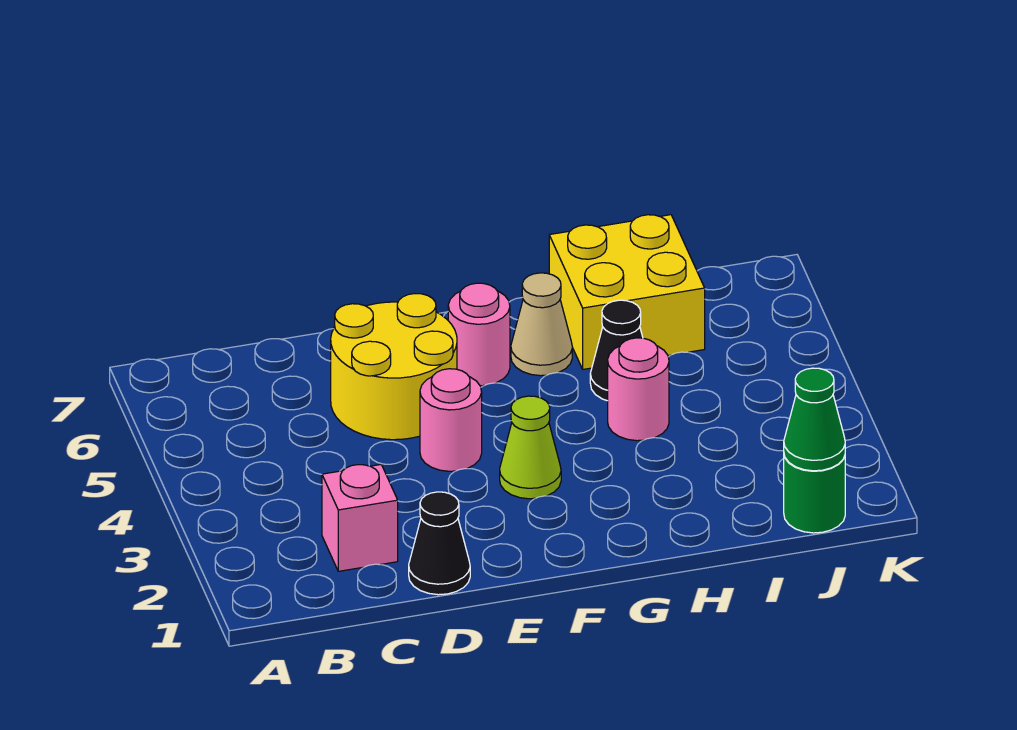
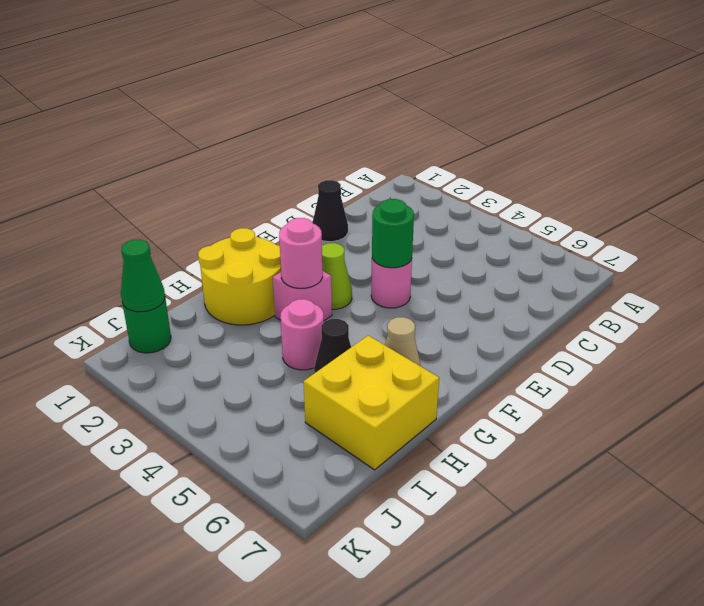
pink brick C2 level 1 -> pink brick G3 level 1
yellow round brick D5:E6 level 1 -> yellow round brick G1:H2 level 1
none -> green round brick E4 level 2
pink round brick F6 level 1 -> pink round brick G3 level 2

